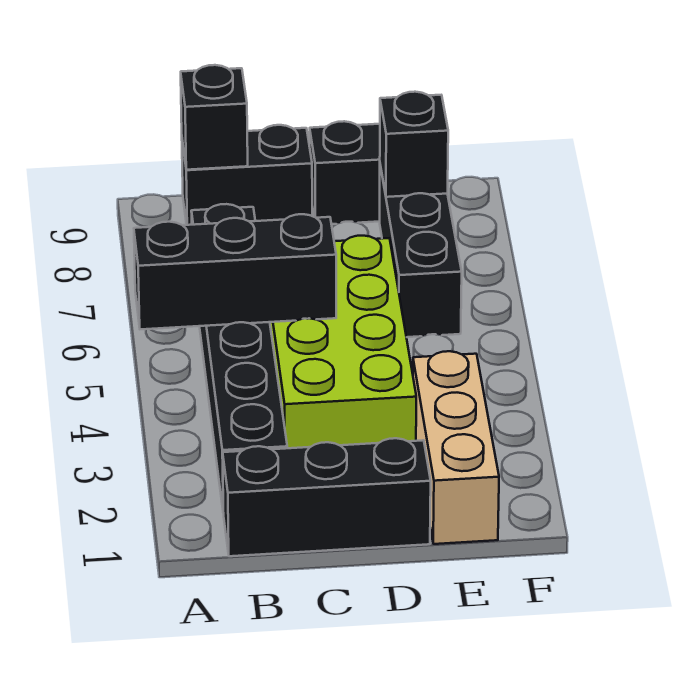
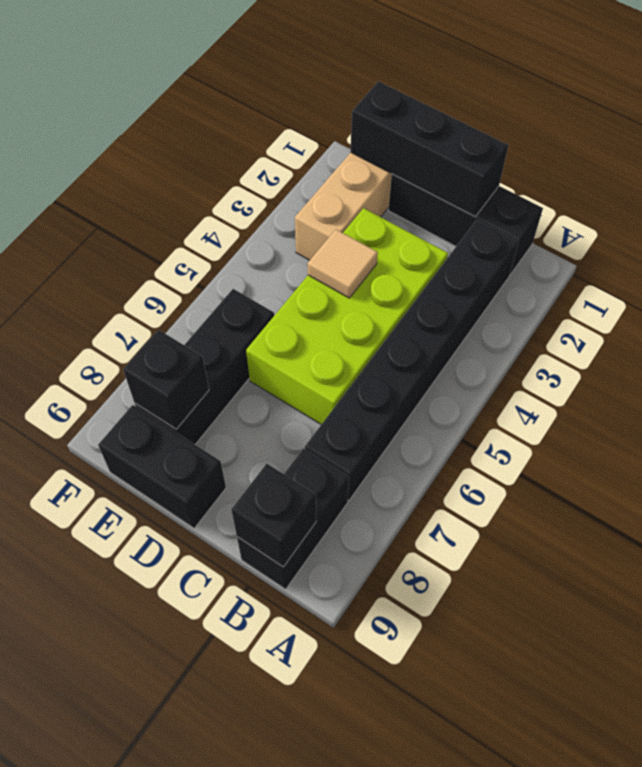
black brick A5:C5 level 2 -> black brick C1:E1 level 2
black brick B9:C9 level 1 -> black brick B8:B9 level 1
none -> tan tile D4 level 2

